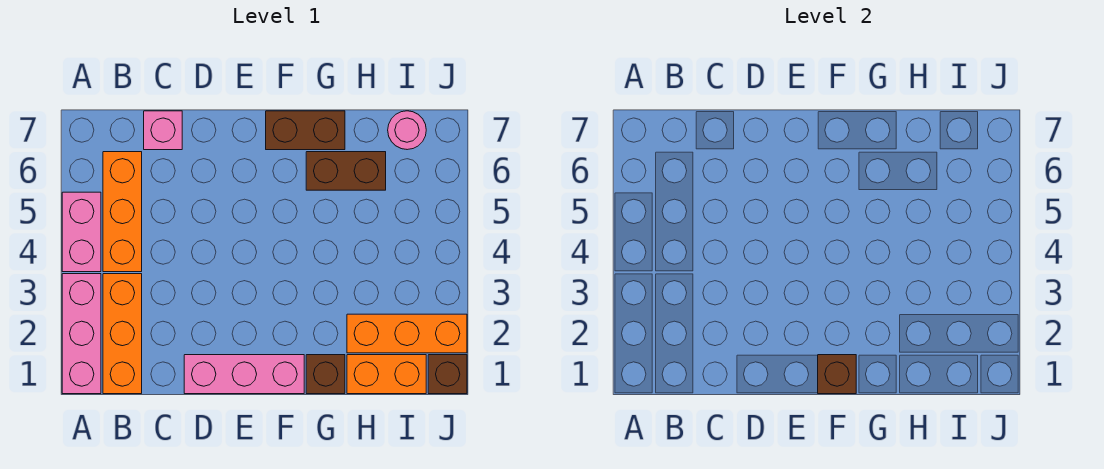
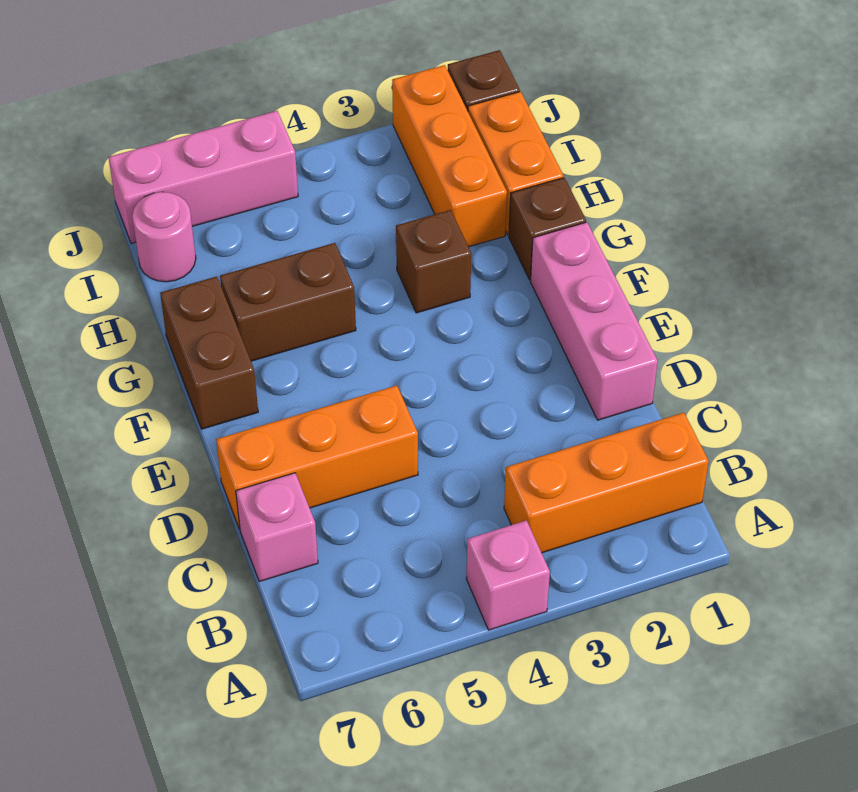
pink brick A1:A3 level 1 -> pink brick J5:J7 level 1
pink brick A4:A5 level 1 -> pink brick A4 level 1
orange brick B4:B6 level 1 -> orange brick D5:D7 level 1
brown brick F1 level 2 -> brown brick G3 level 1
brown brick G6:H6 level 1 -> brown brick G5:G6 level 1

